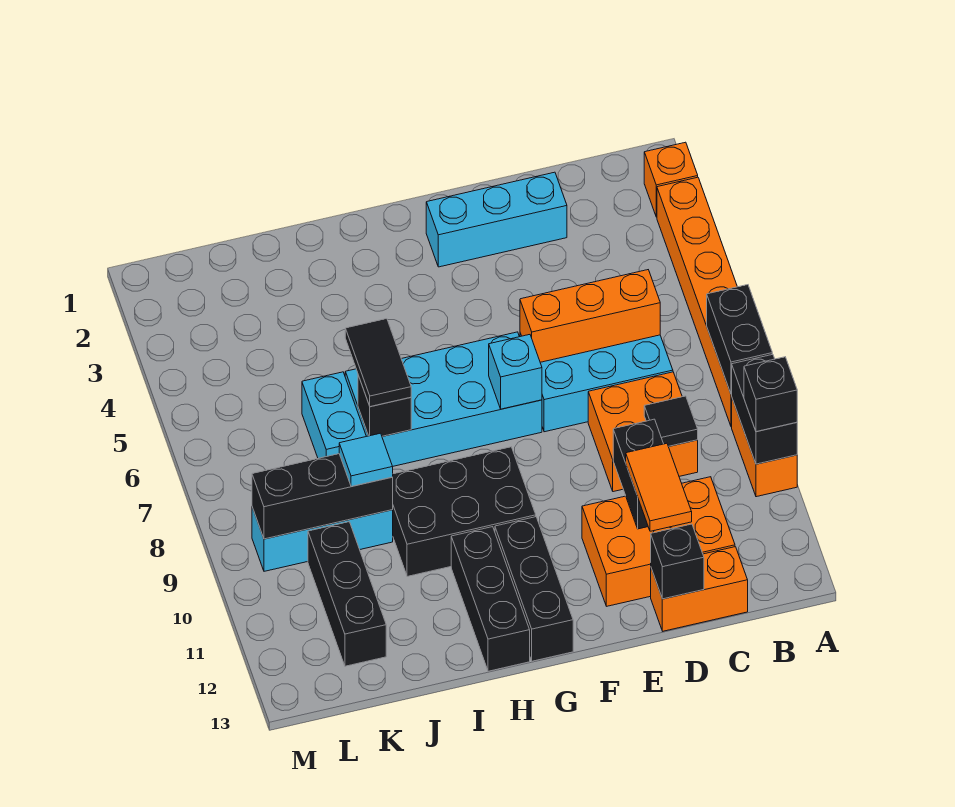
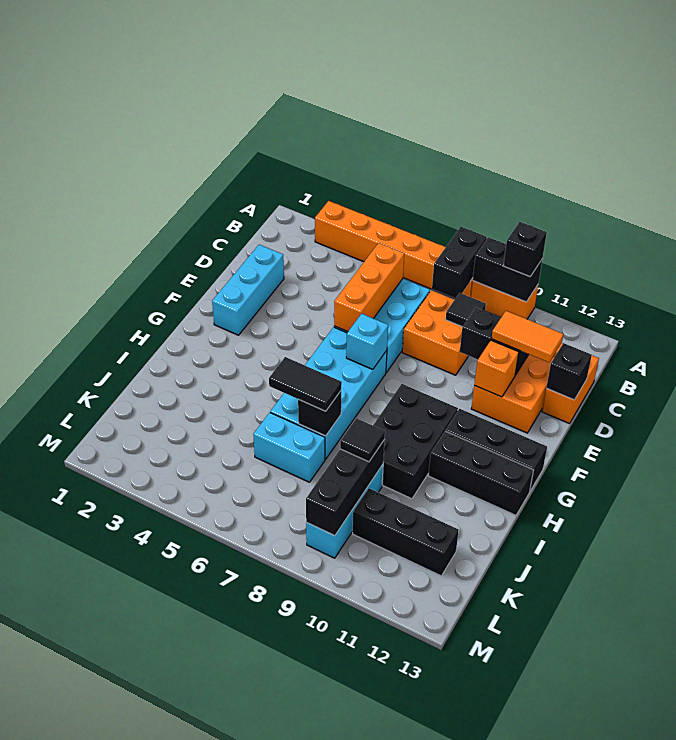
orange brick A2 level 1 -> orange brick E11 level 2
black brick A7:A8 level 2 -> black brick A8:B8 level 2
cyan tile J9 level 3 -> black tile J9 level 3

